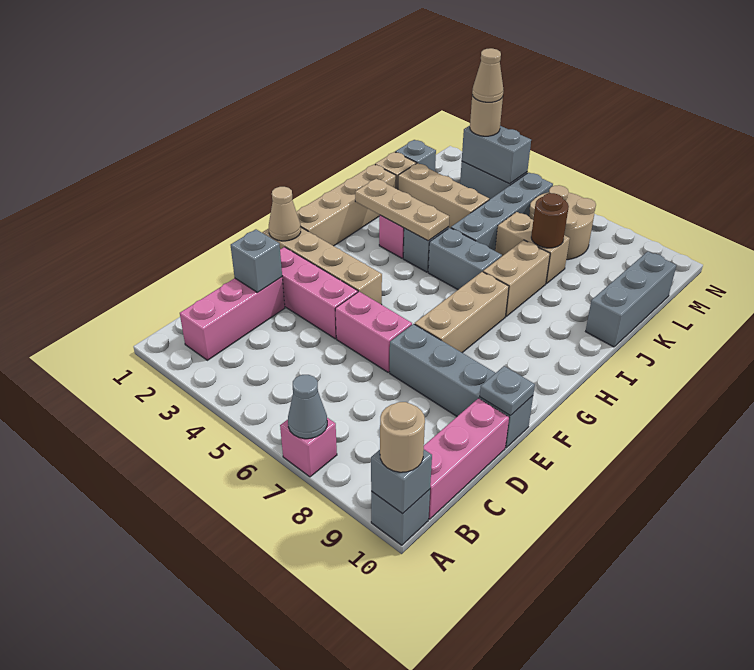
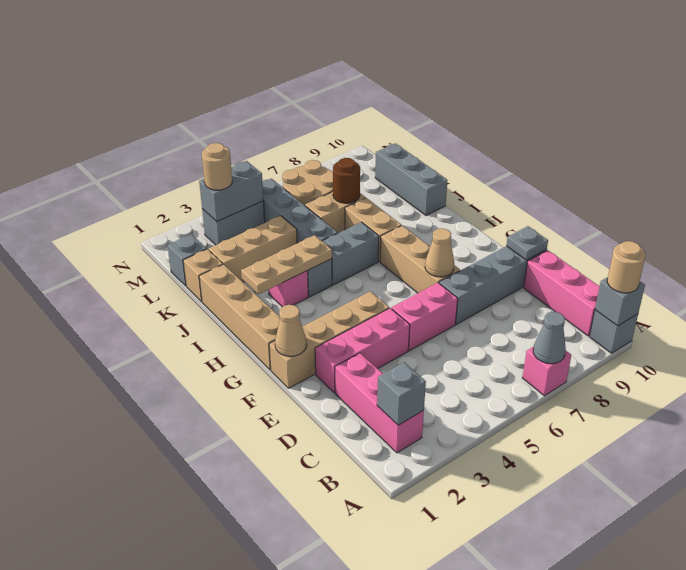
grey brick D2 level 2 -> grey brick B2 level 2
tan cone M3 level 4 -> tan cone F7 level 2

